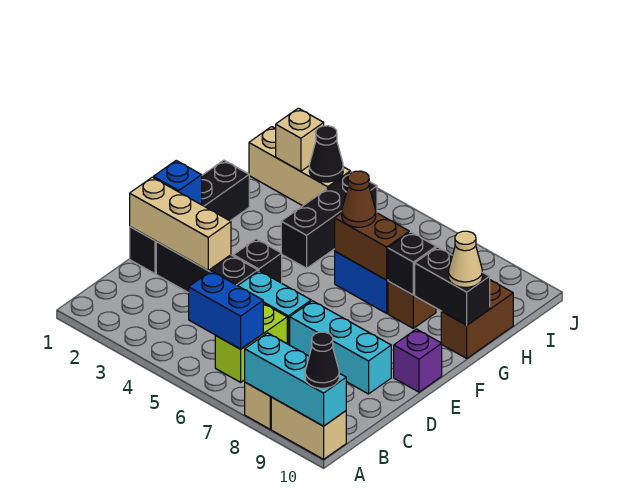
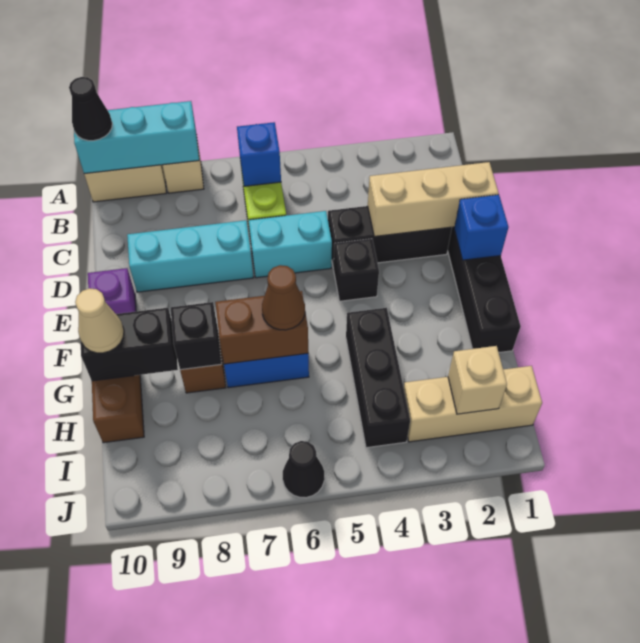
blue brick B5:B6 level 2 -> blue brick B6 level 2
black cone I3 level 2 -> black cone J6 level 1

